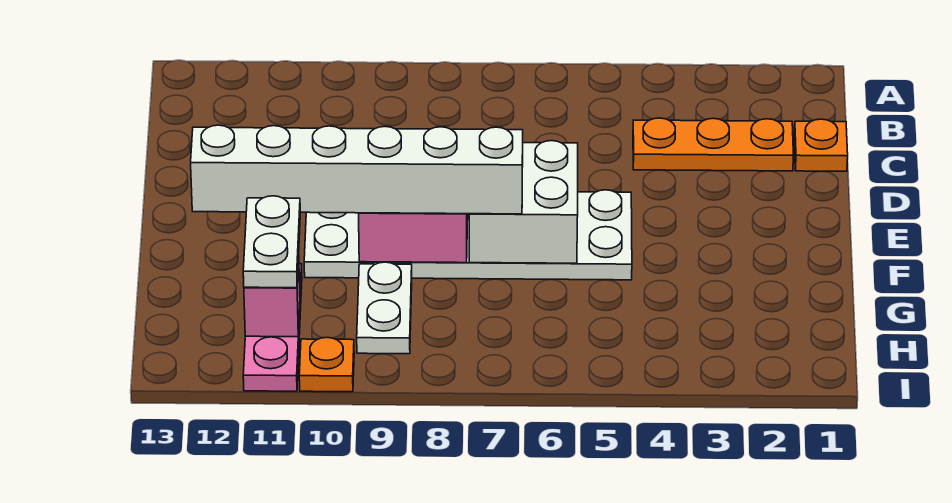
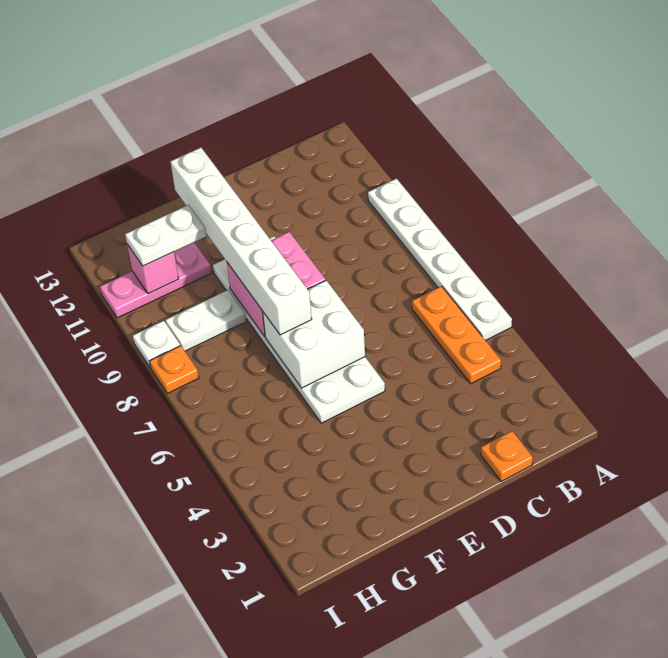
none -> white plate A5:A10 level 1
orange plate C2:C4 level 1 -> orange plate B4:B6 level 1
none -> white plate I9 level 1
orange plate I10 level 1 -> orange plate I8 level 1

